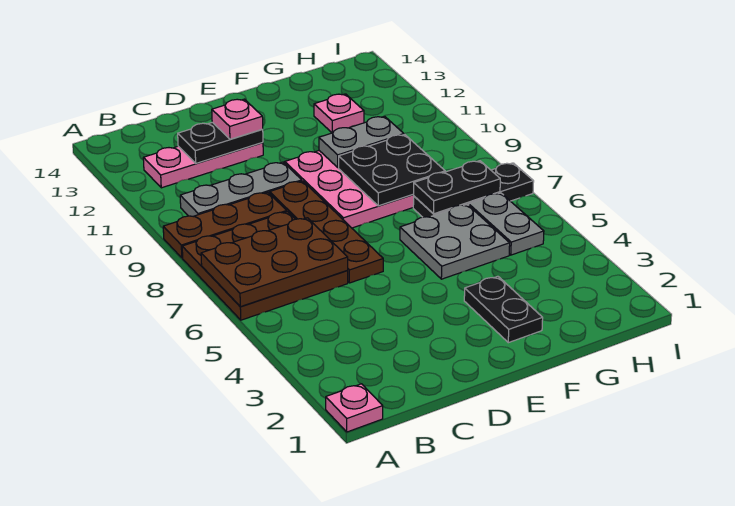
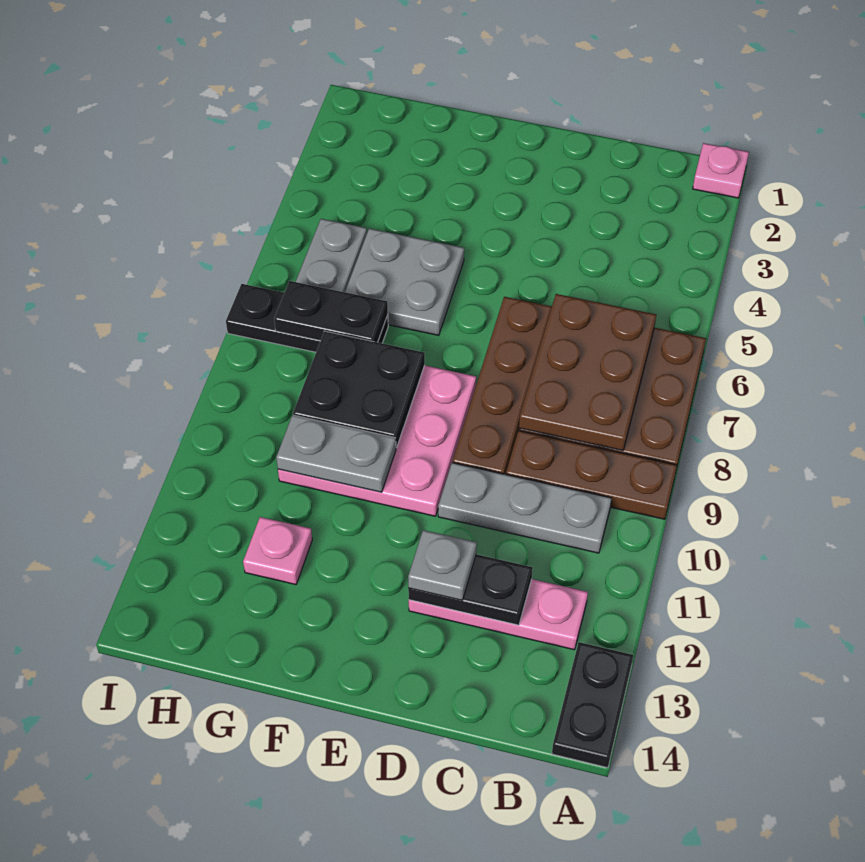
brown plate A6:C7 level 2 -> brown plate B6:C8 level 2
pink plate D12 level 3 -> grey plate D12 level 3
black plate F2:F3 level 1 -> black plate A13:A14 level 1

